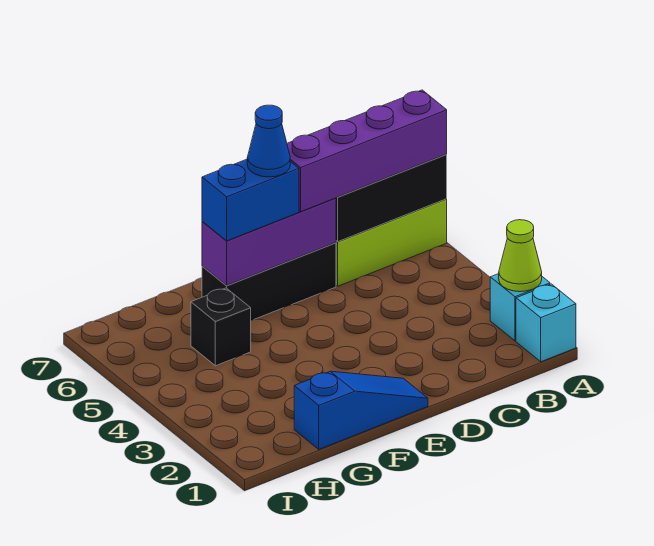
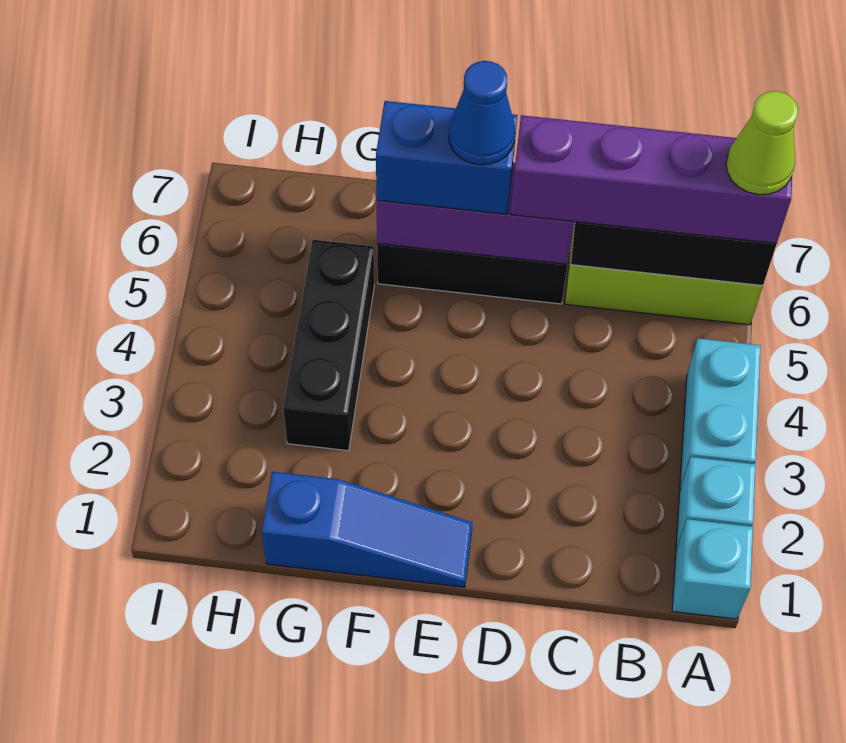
lime cone A2 level 2 -> lime cone A6 level 4
none -> cyan brick A3:A4 level 1
black brick G5 level 1 -> black brick G3:G5 level 1

